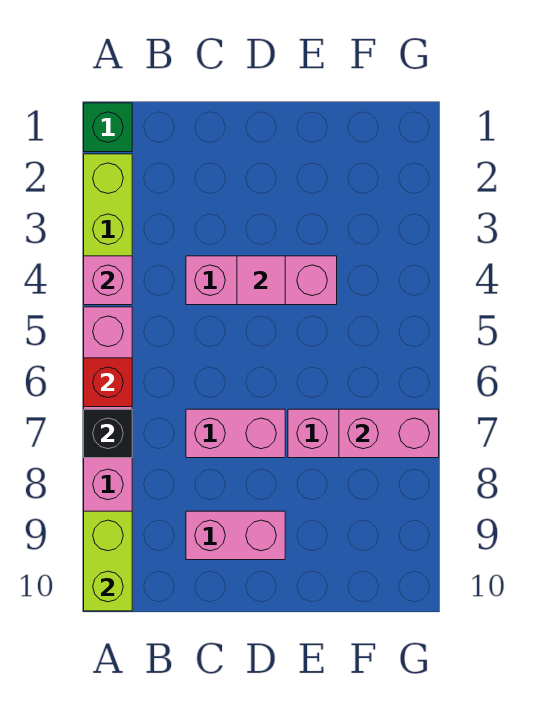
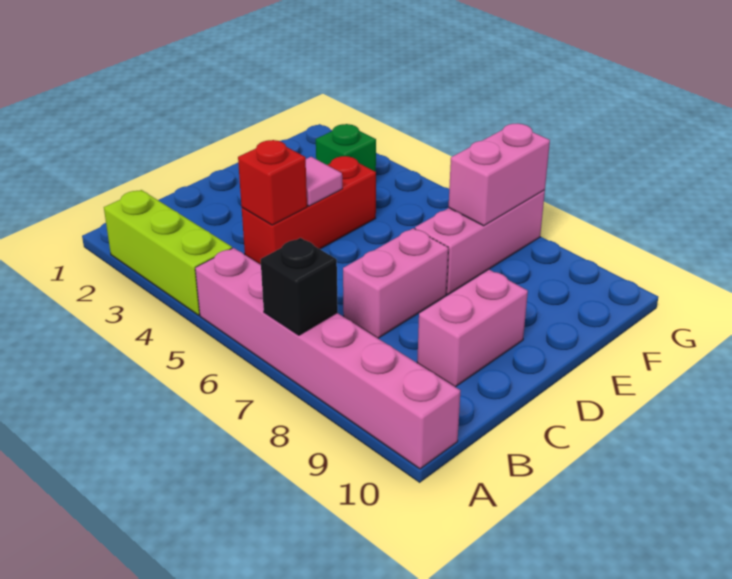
green brick A1 level 1 -> green brick F3 level 1
pink brick A4 level 2 -> none
red brick A6 level 2 -> red brick C4 level 2
lime brick A9:A10 level 2 -> none
pink brick C4:E4 level 1 -> red brick C4:E4 level 1

